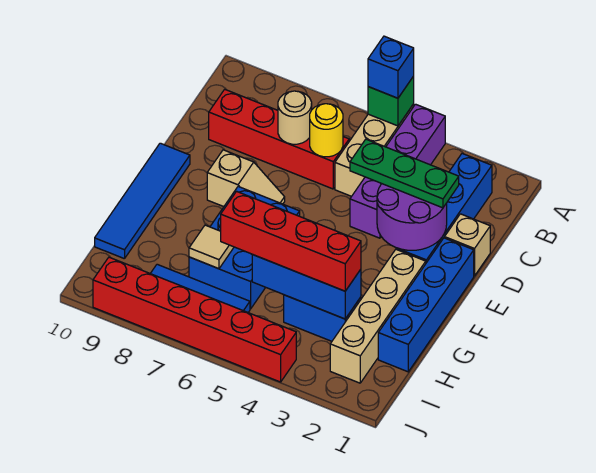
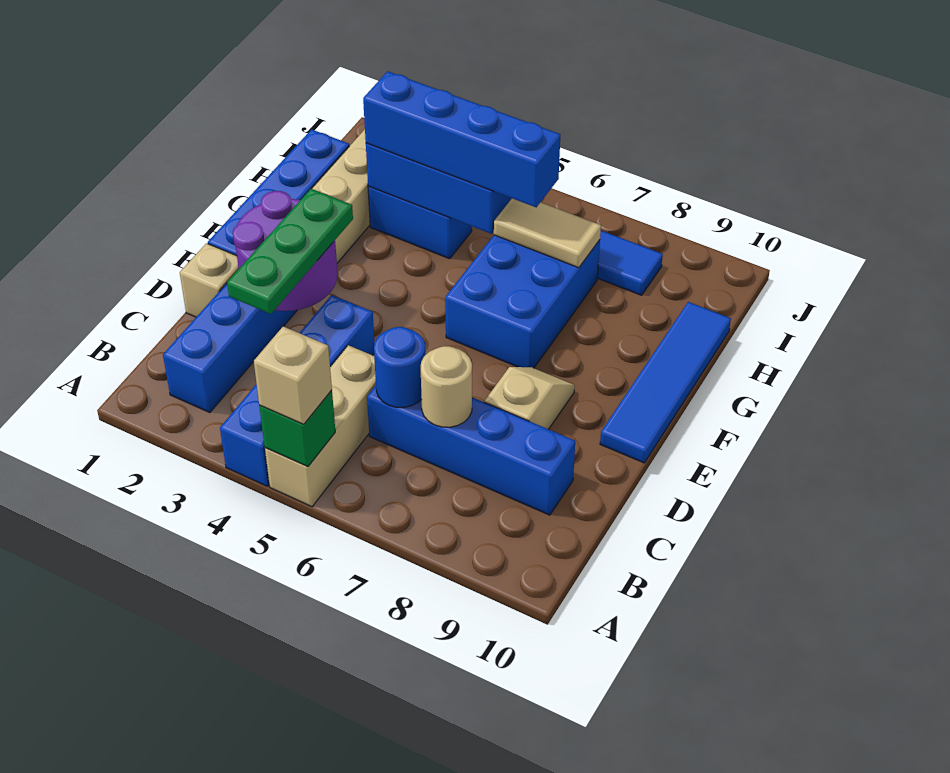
purple brick A4:D4 level 1 -> blue brick A4:D4 level 1
blue brick A5 level 3 -> tan brick A5 level 3
red brick C6:C9 level 1 -> blue brick C6:C9 level 1
yellow round brick C6 level 2 -> blue round brick C6 level 2
green plate D2:D4 level 3 -> green plate C3:E3 level 3
tan slope E7:E8 level 1 top 8 -> tan slope D8:E8 level 1 top D
red brick H3:H6 level 3 -> blue brick H3:H6 level 3
tan tile H7 level 2 -> tan tile H6:H7 level 2
red brick J4:J9 level 1 -> none

